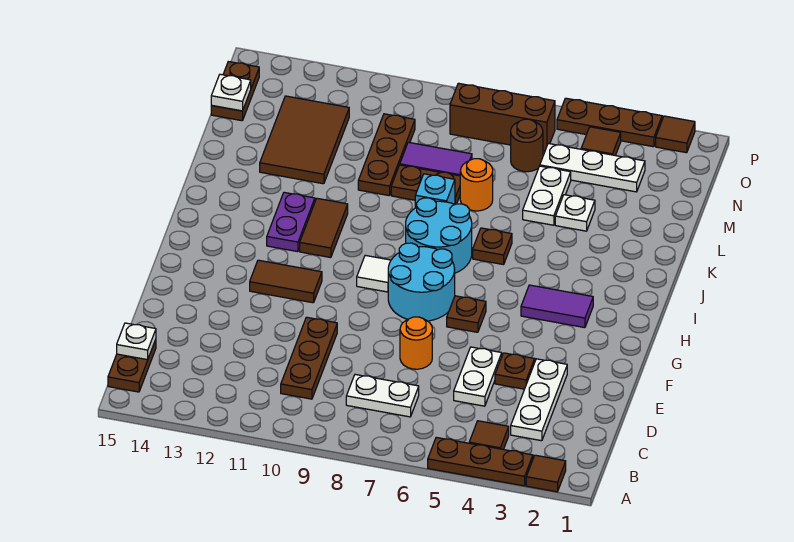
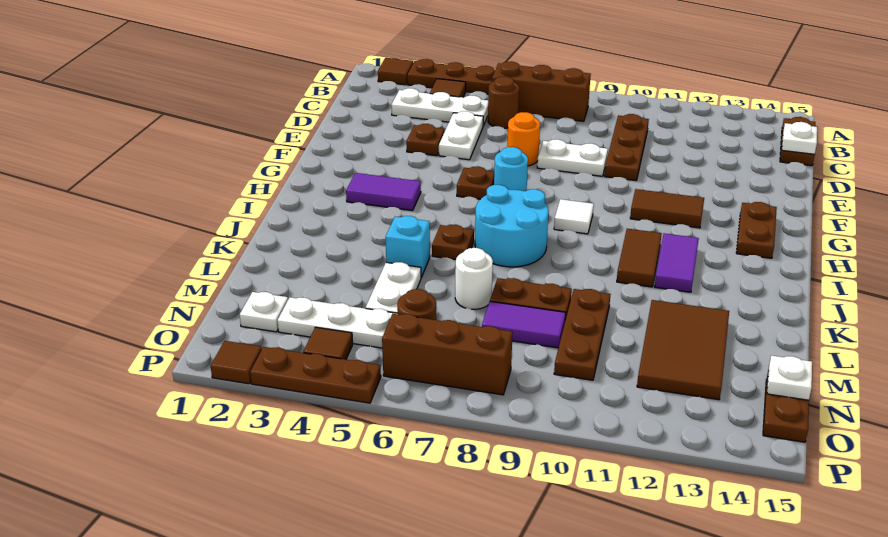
none -> brown brick B6:B8 level 1
white plate C3:E3 level 1 -> white plate C3:C5 level 1
none -> brown round brick C6 level 1
white plate C7:C8 level 1 -> white plate E8:E9 level 1
cyan round brick G7:H8 level 1 -> cyan round brick G7 level 1
none -> brown plate G14:H14 level 1
purple plate I12:J12 level 1 -> purple tile I12:J12 level 1
cyan brick K8 level 1 -> cyan brick K5 level 1
white plate L4 level 1 -> white plate N2 level 1
orange round brick L7 level 1 -> white round brick L7 level 1

